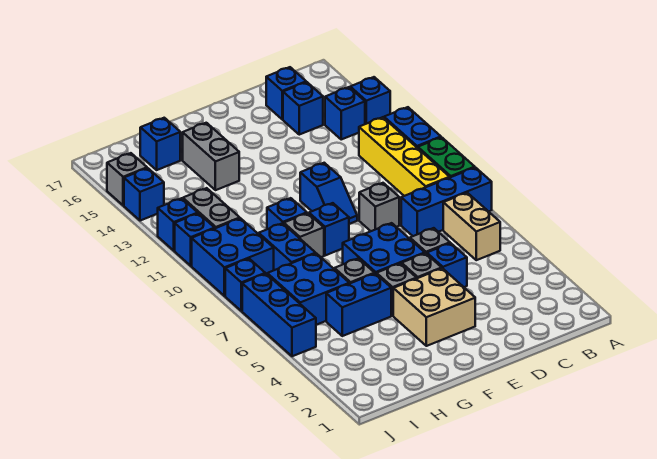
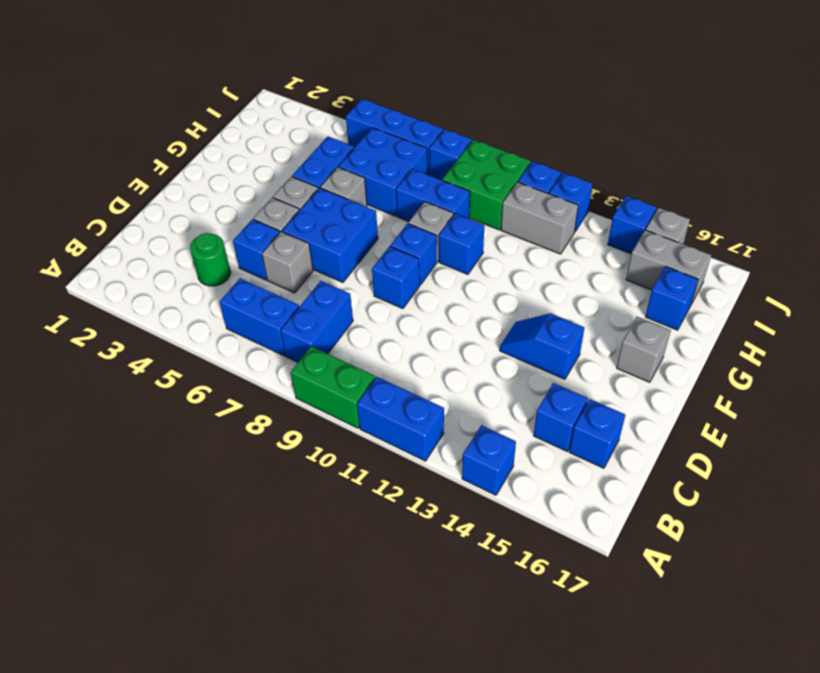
blue brick A8:C8 level 1 -> blue brick B8:C8 level 1
tan brick B6:B7 level 1 -> blue brick B6:B7 level 1
yellow brick B9:B12 level 1 -> none
blue brick B14 level 1 -> blue brick E9 level 1
none -> green round brick C4 level 1
grey brick D9 level 1 -> grey brick F16 level 1
tan brick E3:F4 level 1 -> none
blue slope E10:E11 level 1 top 11 -> blue slope E13:E14 level 1 top 14
grey brick G14:G15 level 1 -> grey brick I15:I16 level 1
blue brick I9:J10 level 1 -> green brick I9:J10 level 1

